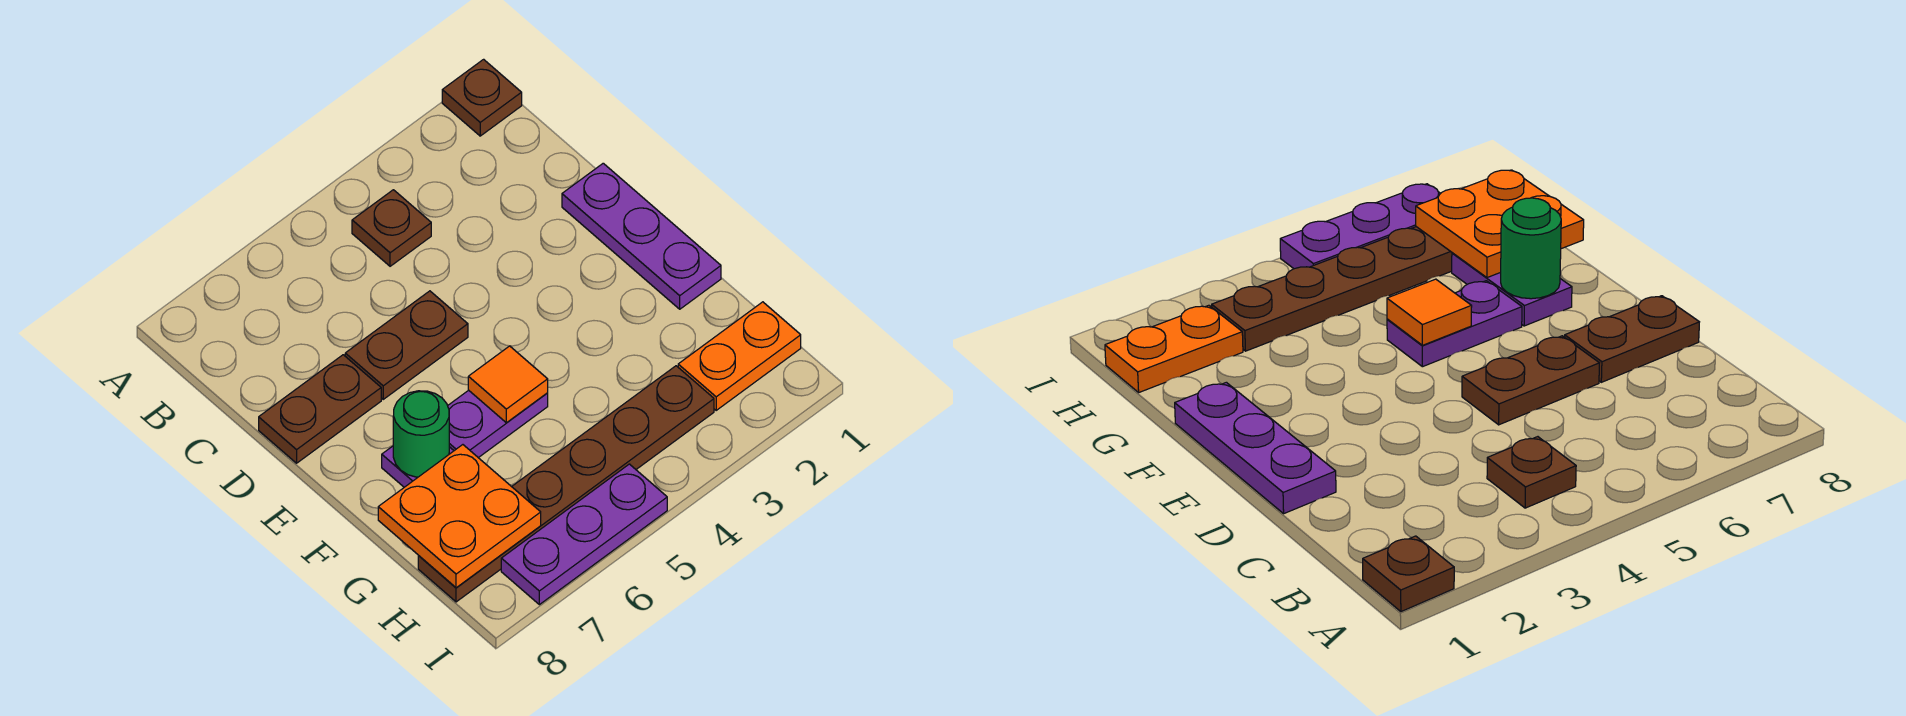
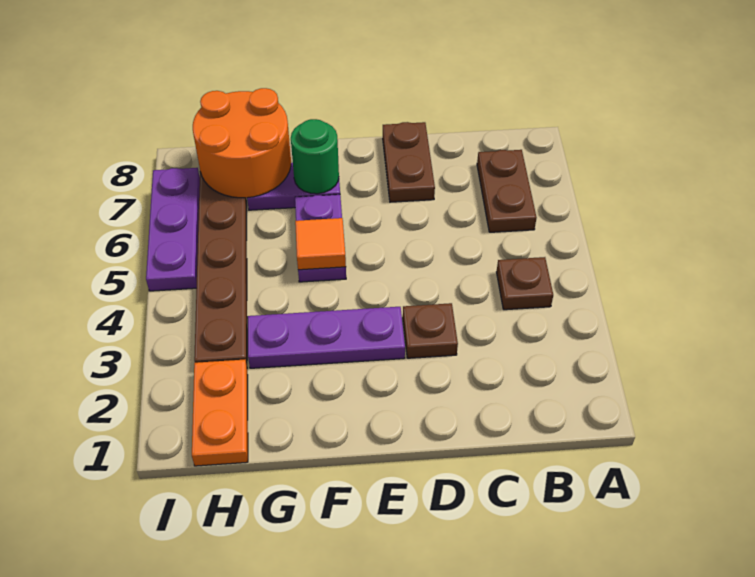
brown plate A1 level 1 -> brown plate D3 level 1
purple plate D1:F1 level 1 -> purple plate E3:G3 level 1
brown plate D5:D6 level 1 -> brown plate B6:B7 level 1
orange plate G7:H8 level 2 -> orange round brick G7:H8 level 2

